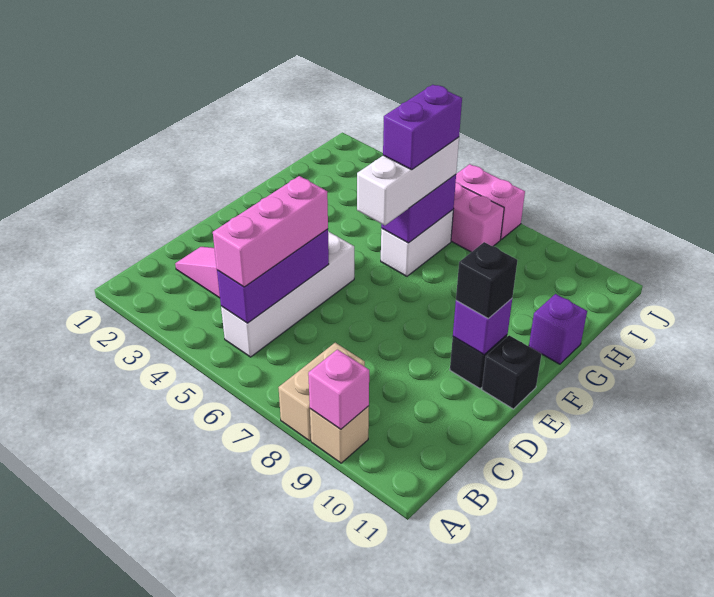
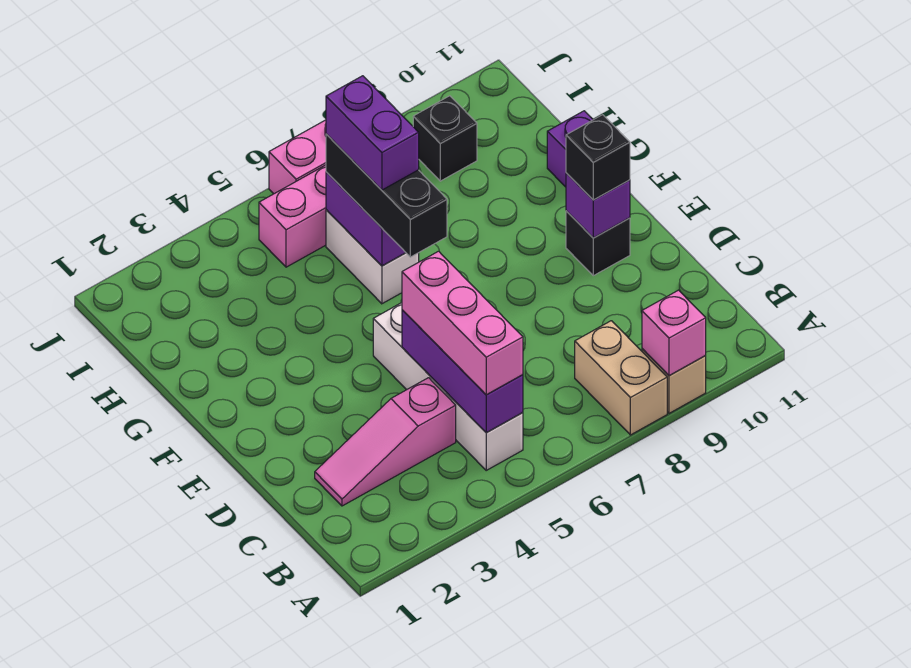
black brick E11 level 1 -> black brick I9 level 1
white brick F6:H6 level 3 -> black brick F6:H6 level 3

